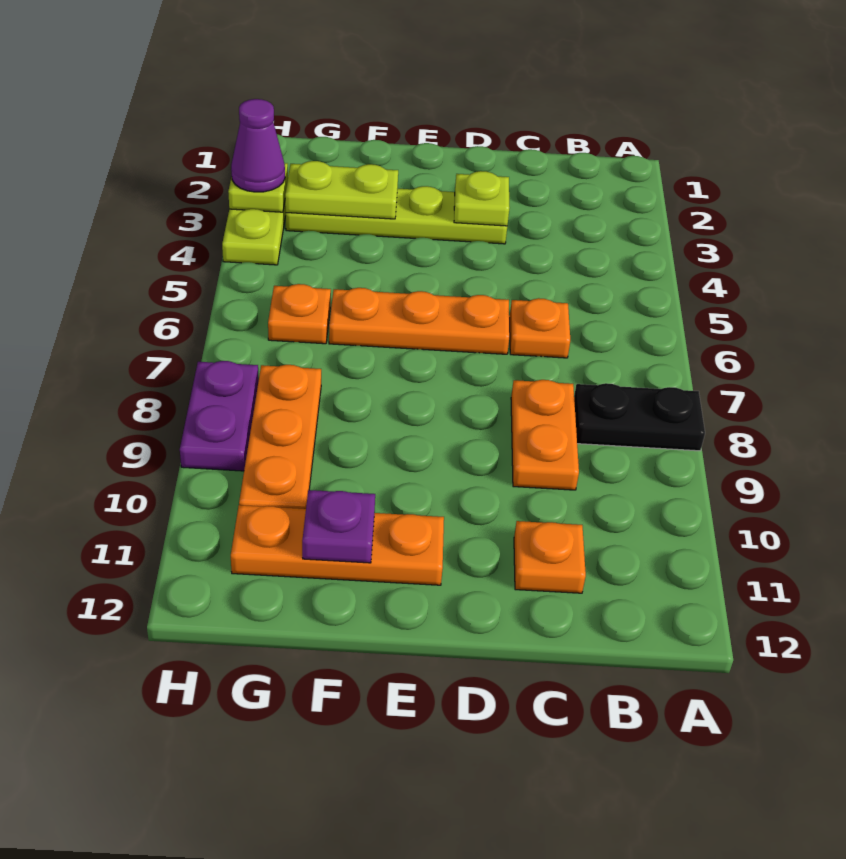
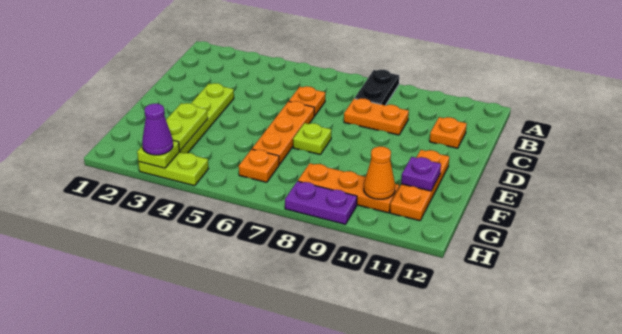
lime plate D3 level 2 -> lime plate E7 level 1
none -> orange cone G10 level 2

